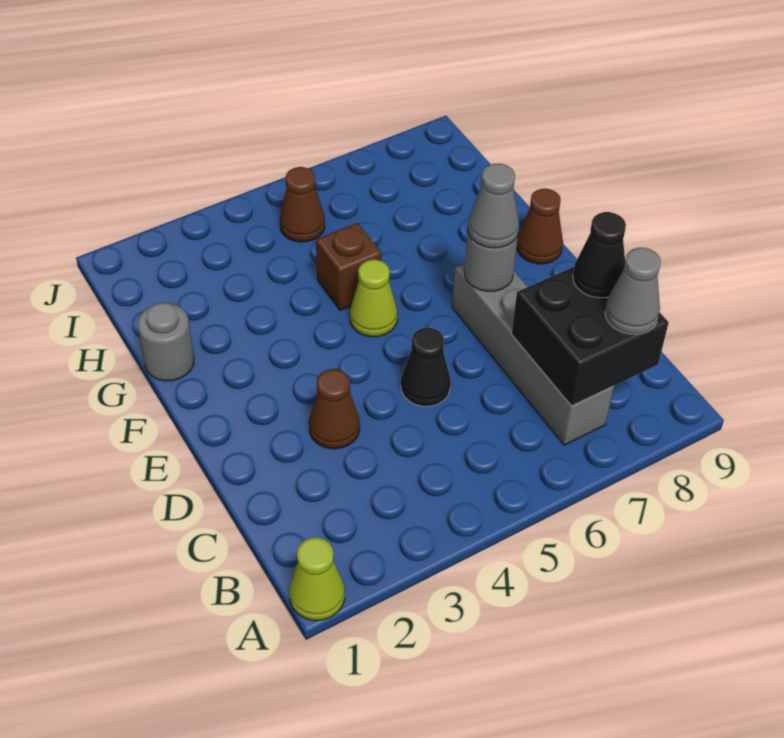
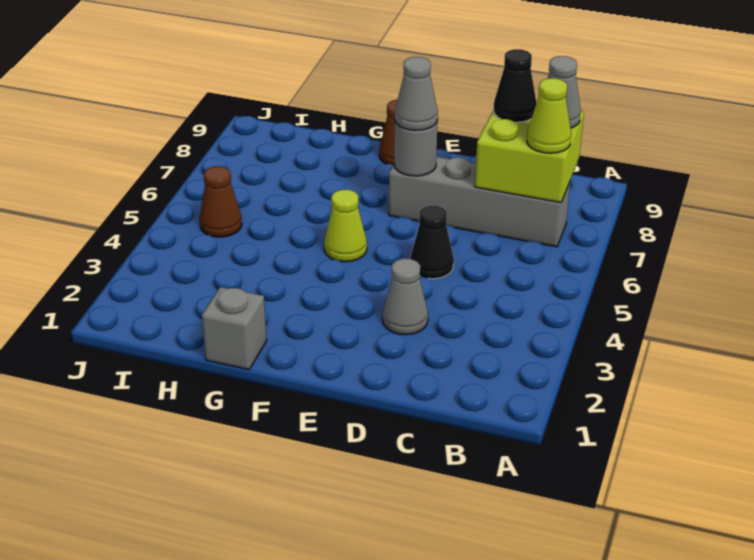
lime cone A1 level 1 -> lime cone B7 level 3
black brick B7:C8 level 2 -> lime brick B7:C8 level 2
brown cone D3 level 1 -> grey cone D3 level 1
grey round brick G1 level 1 -> grey brick G1 level 1
brown brick G5 level 1 -> none

